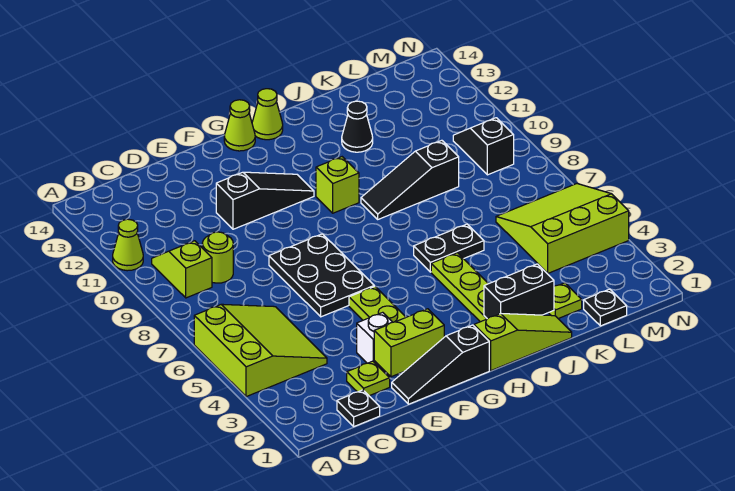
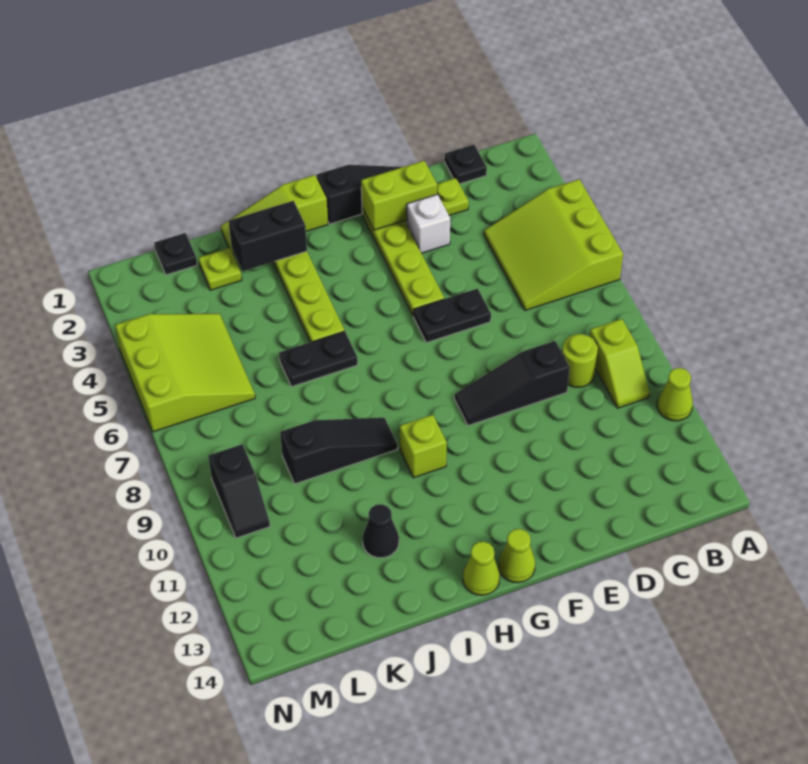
black plate E6:F8 level 1 -> black plate E6:F6 level 1
black slope E11:G11 level 1 top E -> black slope D9:F9 level 1 top D
lime slope L4:N6 level 1 top 4 -> lime slope L4:N6 level 1 top N

